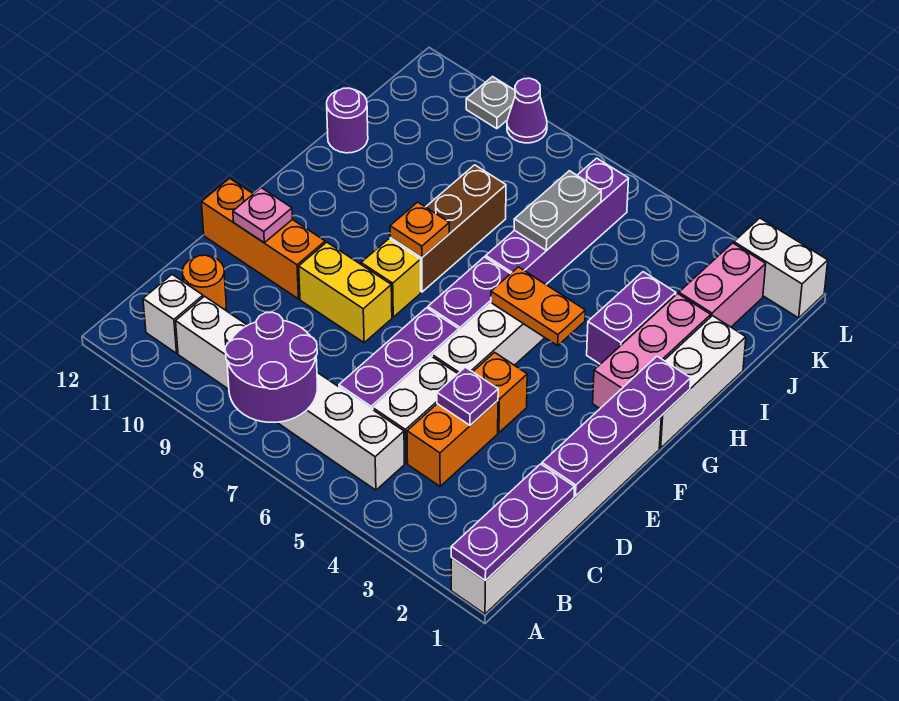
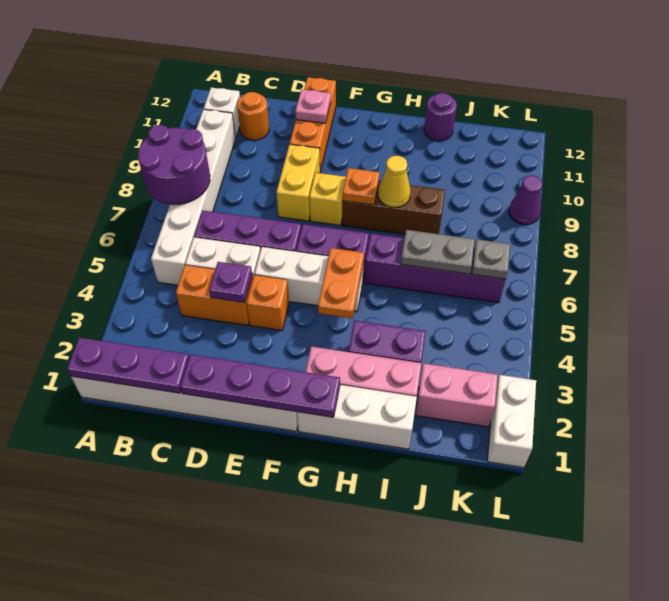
none -> yellow cone H8 level 2
grey plate L10 level 1 -> grey plate K6 level 2

